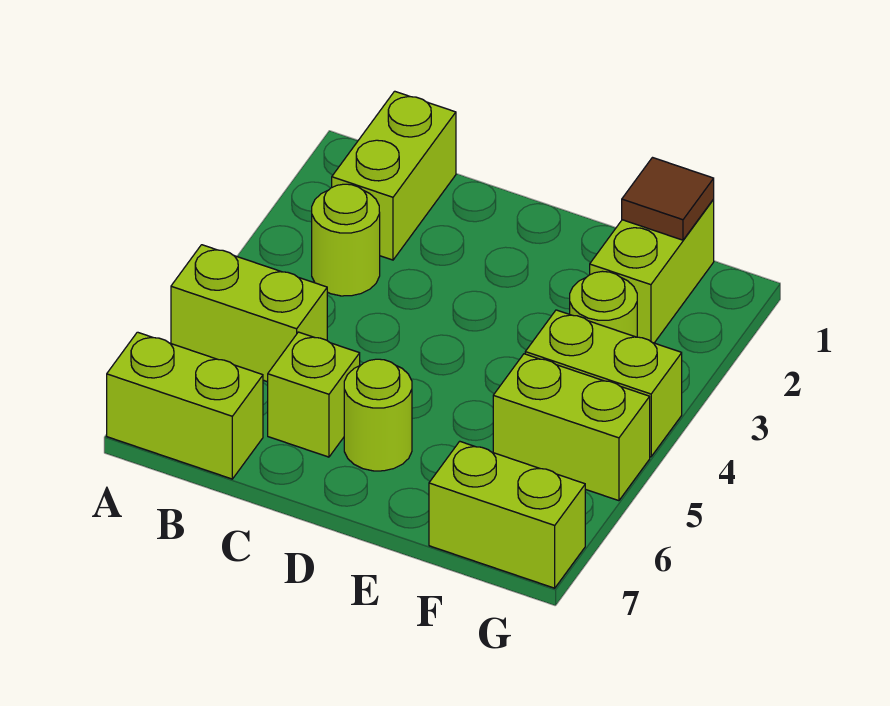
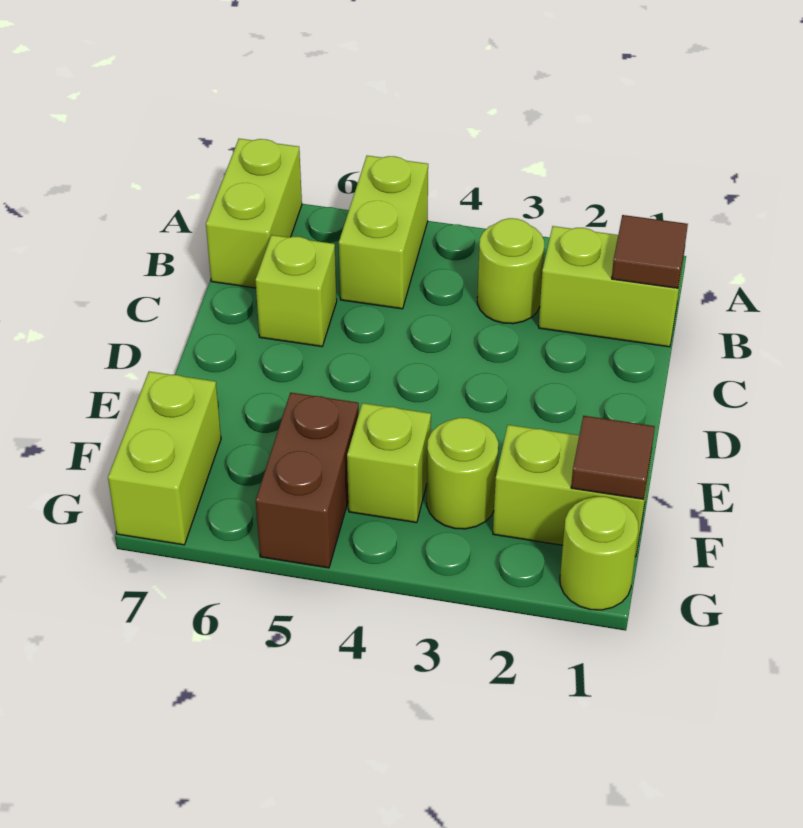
none -> brown tile B1 level 2
lime round brick D6 level 1 -> lime round brick G1 level 1
lime brick F4:G4 level 1 -> lime brick F4 level 1
lime brick F5:G5 level 1 -> brown brick F5:G5 level 1

